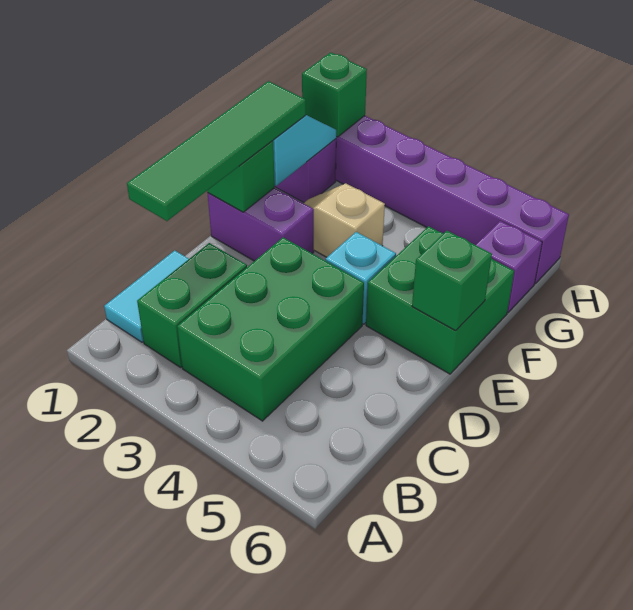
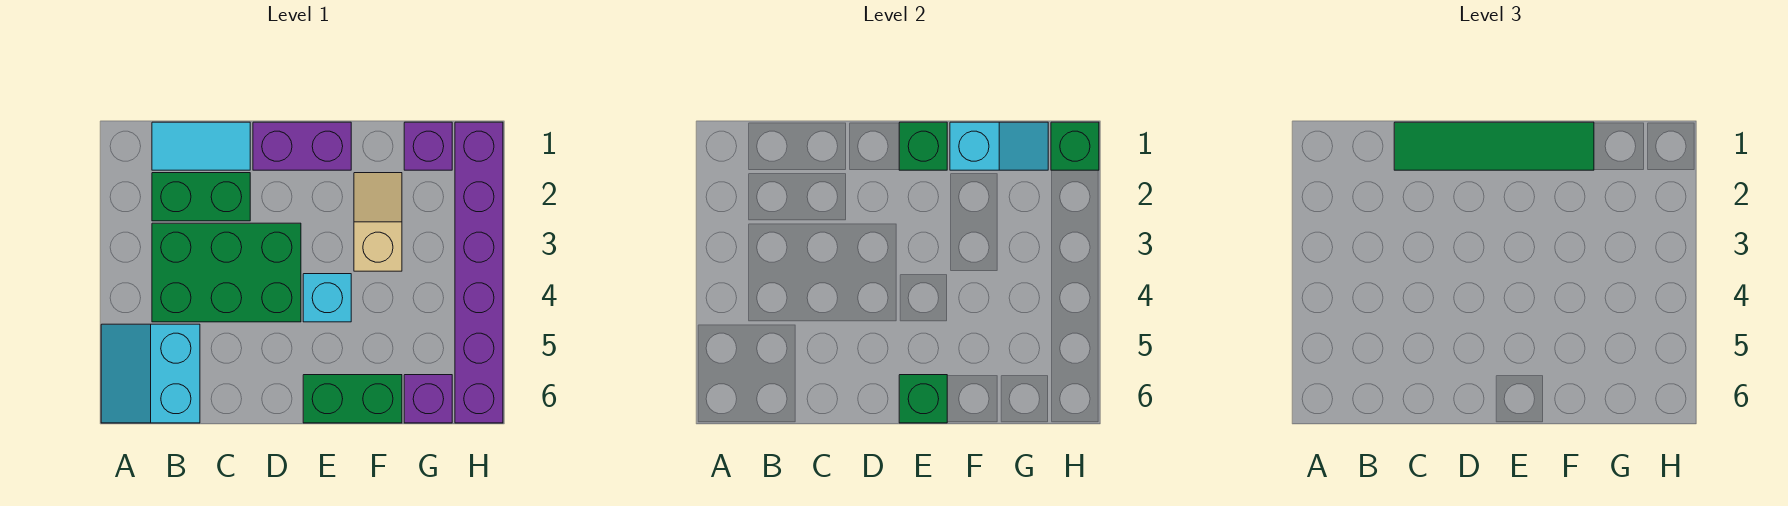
none -> cyan slope A5:B6 level 1 top B
purple brick E1:E2 level 1 -> purple brick D1:E1 level 1
green brick E5:F6 level 1 -> green brick E6:F6 level 1

